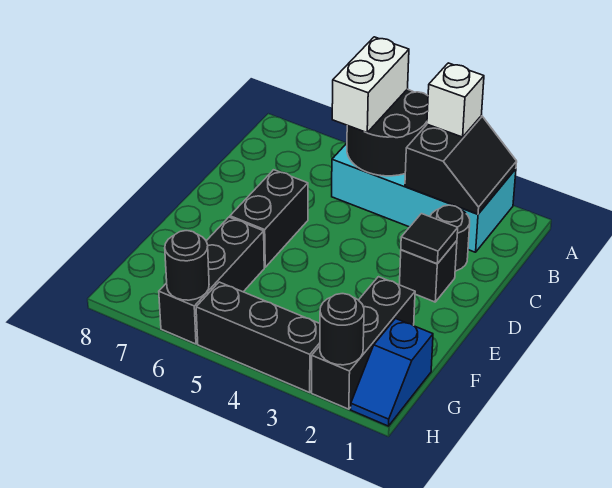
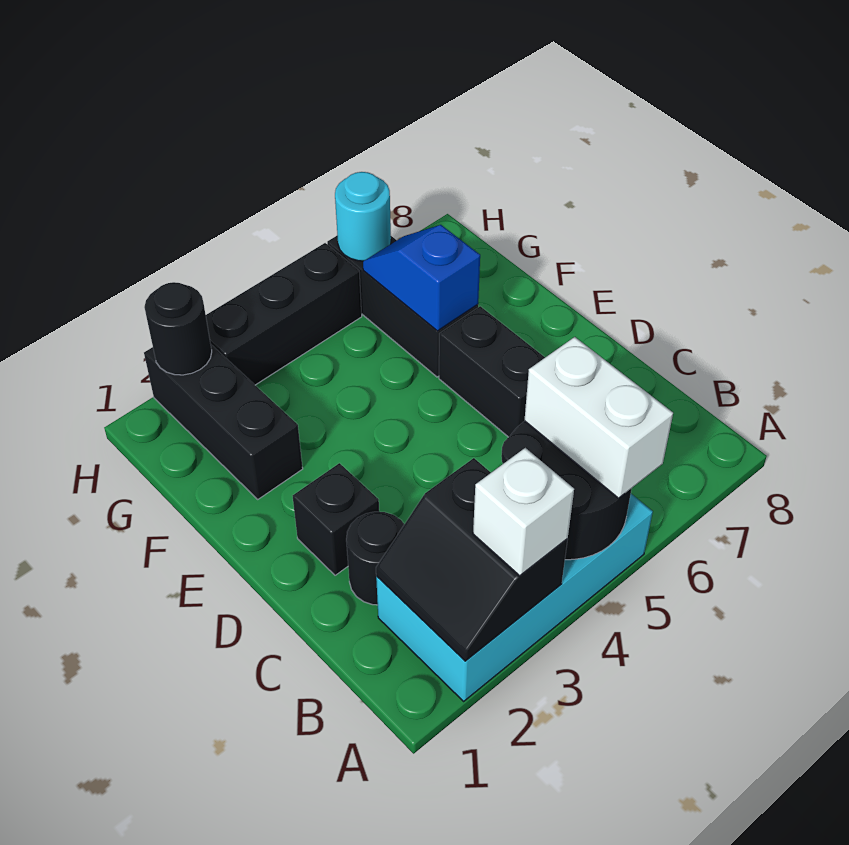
black tile D2 level 2 -> none
blue slope G1:H1 level 1 top G -> blue slope F6:G6 level 2 top F
black round brick H6 level 2 -> cyan round brick H6 level 2

